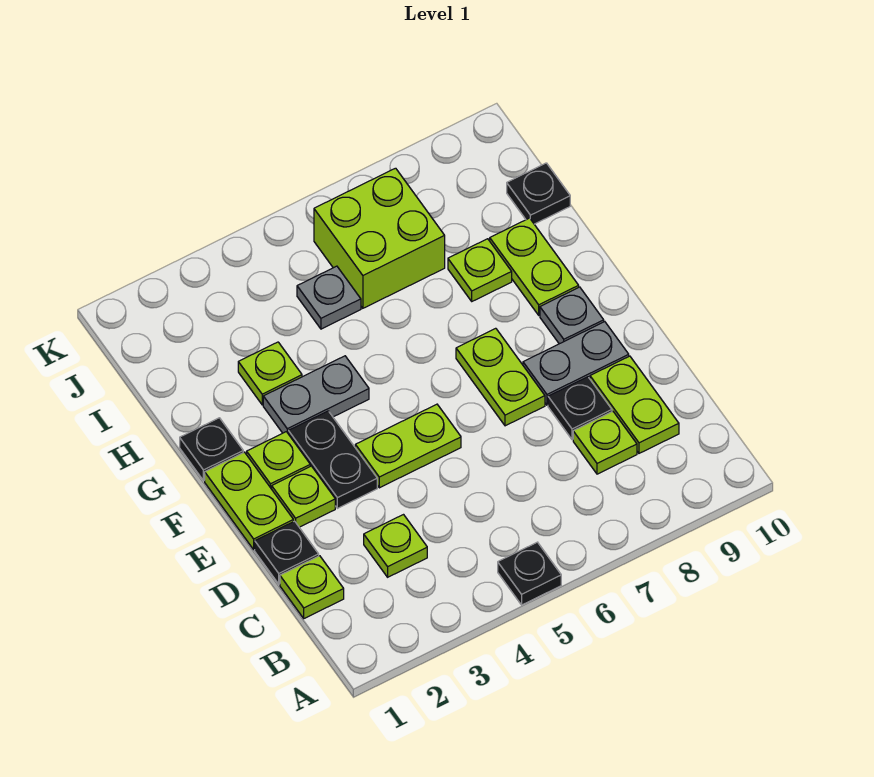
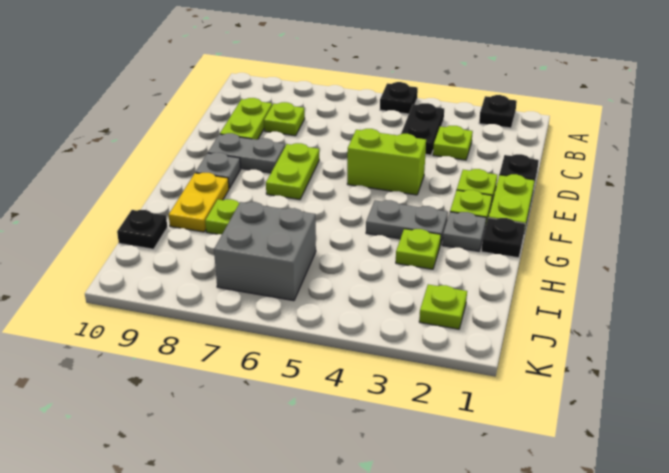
lime plate C1 level 1 -> lime plate J2 level 1
black plate D8 level 1 -> black plate A2 level 1
black plate E3:F3 level 1 -> black plate B4:C4 level 1
lime plate E4:E5 level 1 -> lime brick E4:E5 level 1
lime plate G9:H9 level 1 -> yellow plate G9:H9 level 1
grey plate I5 level 1 -> grey plate G2 level 1
lime brick I6:J7 level 1 -> grey brick I6:J7 level 1

